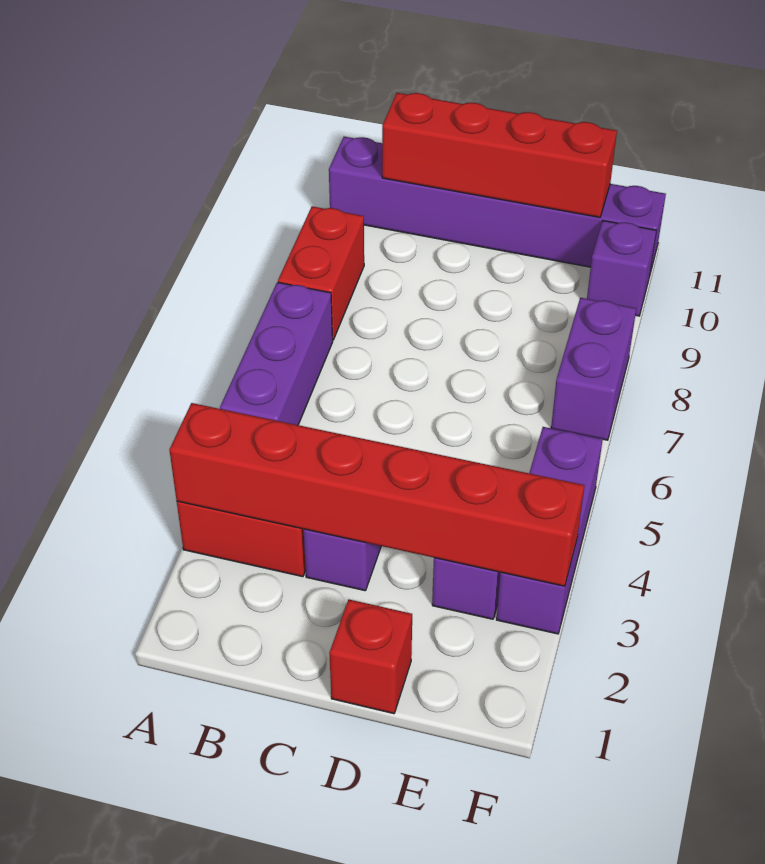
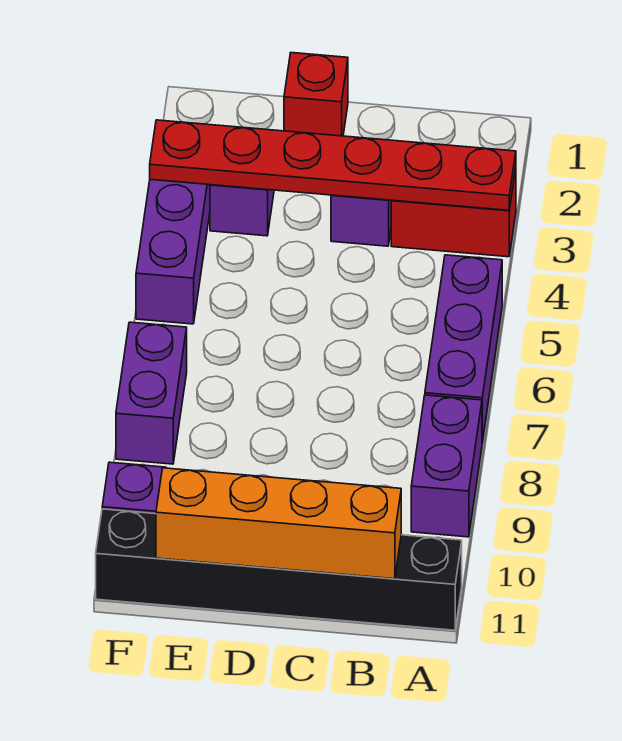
red brick A3:F3 level 2 -> red plate A3:F3 level 2
red brick A8:A9 level 1 -> purple brick A8:A9 level 1
purple brick A11:F11 level 1 -> black brick A11:F11 level 1
red brick B11:E11 level 2 -> orange brick B11:E11 level 2

